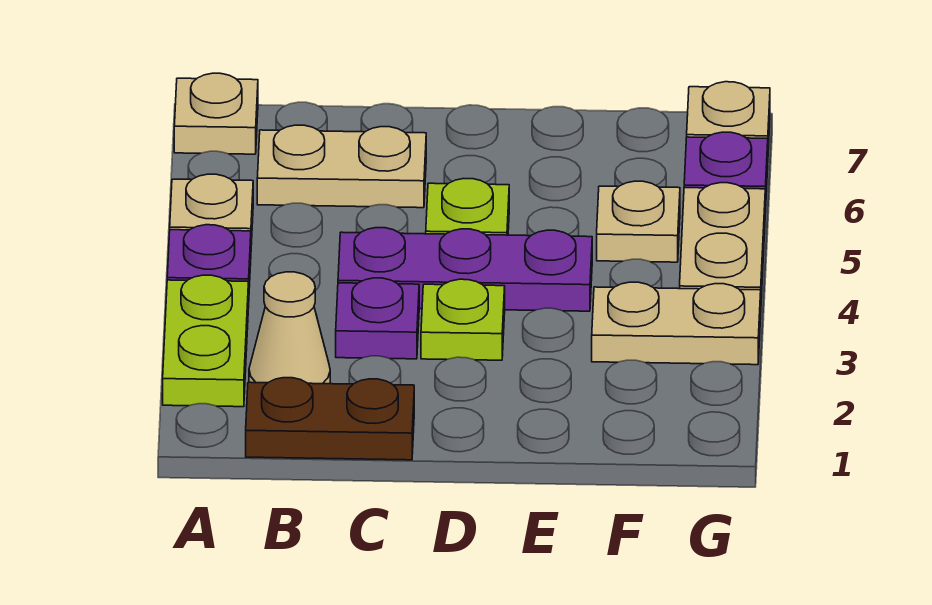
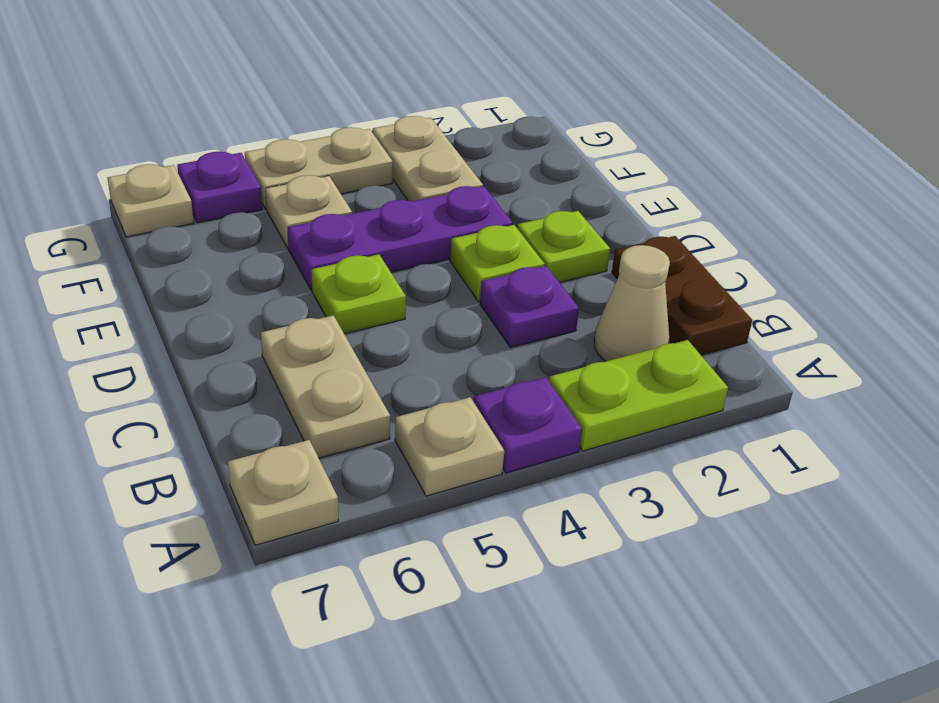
purple plate C4:E4 level 1 -> purple plate E3:E5 level 1
none -> lime plate D2 level 1

